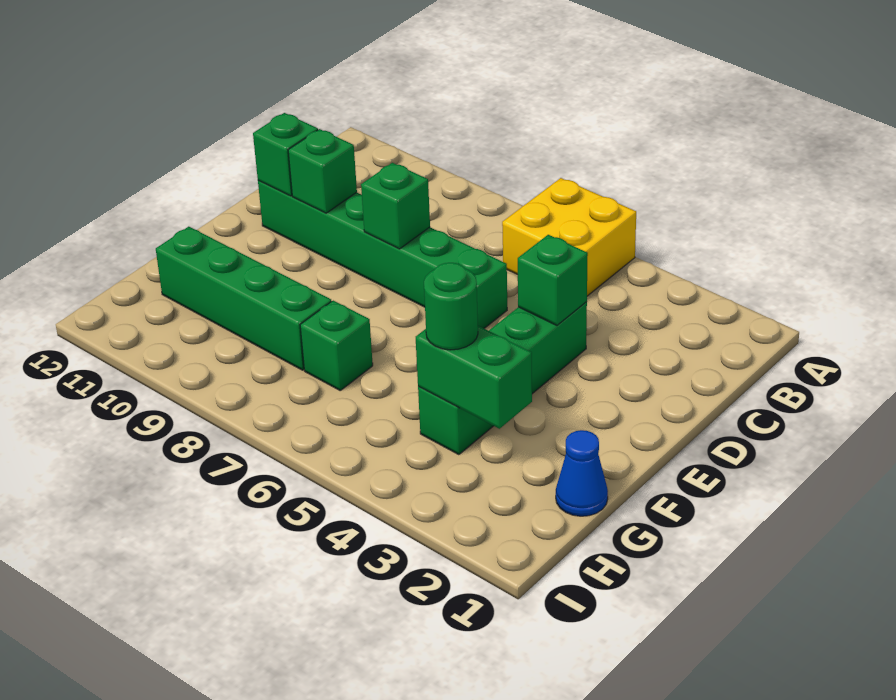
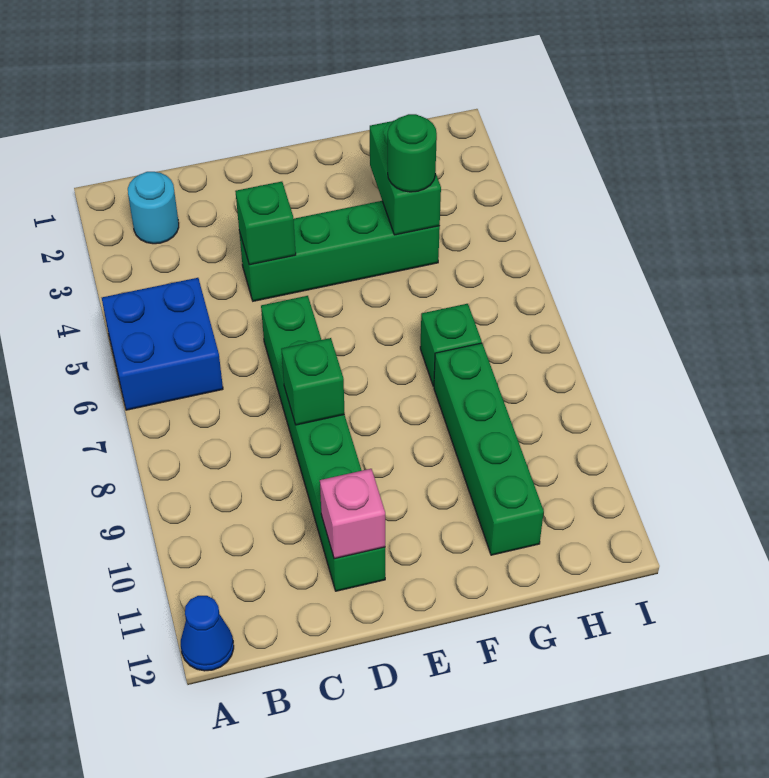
yellow brick A5:B6 level 1 -> blue brick A5:B6 level 1
none -> cyan round brick B2 level 1
green brick D10 level 2 -> none
green brick D11 level 2 -> pink brick D11 level 2
blue cone G1 level 1 -> blue cone A12 level 1

